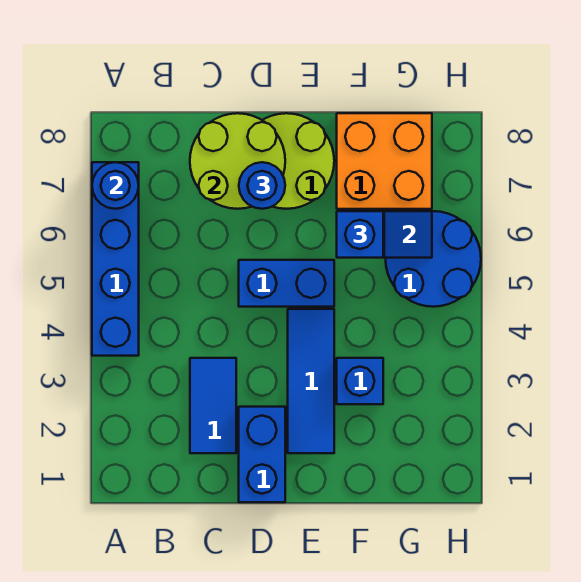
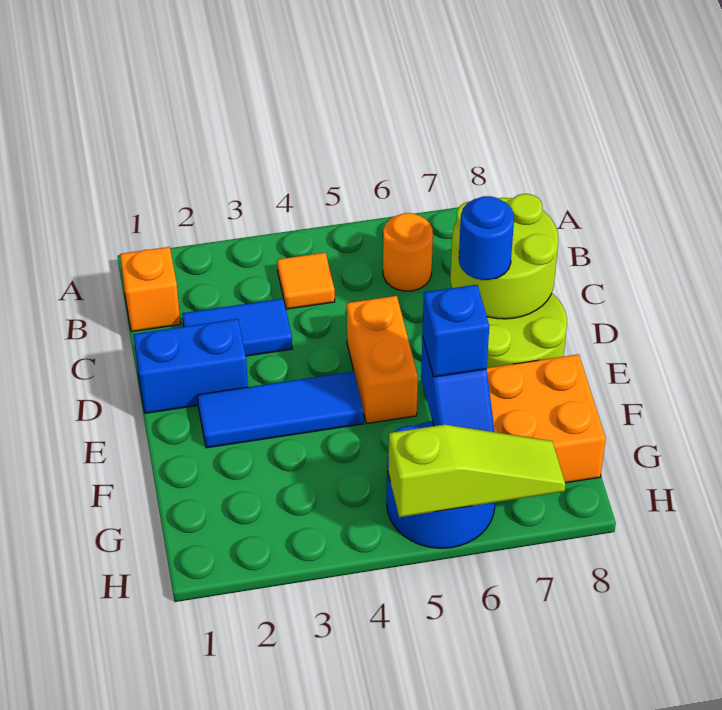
blue brick A4:A7 level 1 -> none
blue round brick A7 level 2 -> none
none -> orange brick B1 level 1
none -> orange tile B4 level 1
none -> orange round brick B6 level 1
blue brick D5:E5 level 1 -> orange brick D5:E5 level 1
blue brick F3 level 1 -> none
none -> lime slope H5:H7 level 2 top 5

